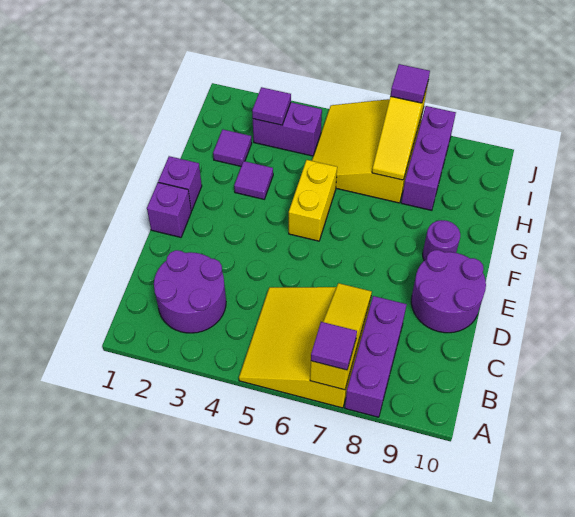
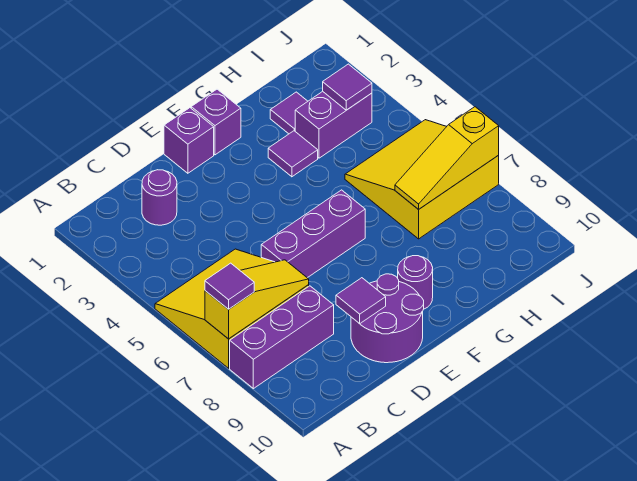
purple round brick B2:C3 level 1 -> purple round brick C2 level 1
yellow brick F5:G5 level 1 -> none
purple brick H8:J8 level 1 -> purple brick D6:F6 level 1
purple brick I3:I4 level 1 -> purple brick H3:I3 level 1
purple tile J7 level 3 -> purple tile D9 level 2

